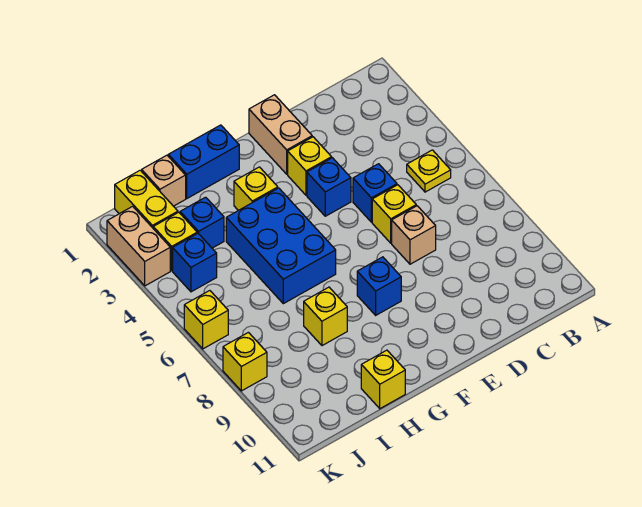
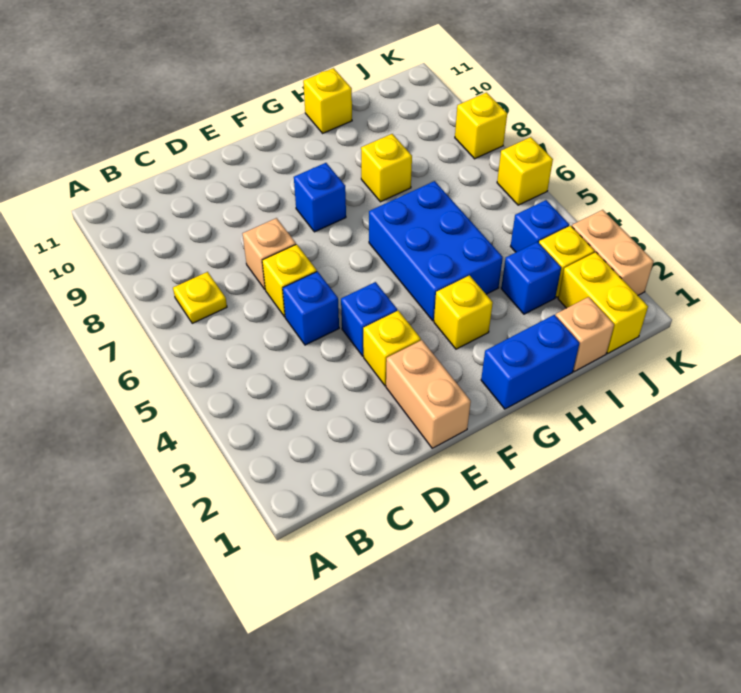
yellow plate B5 level 1 -> yellow plate B7 level 1

